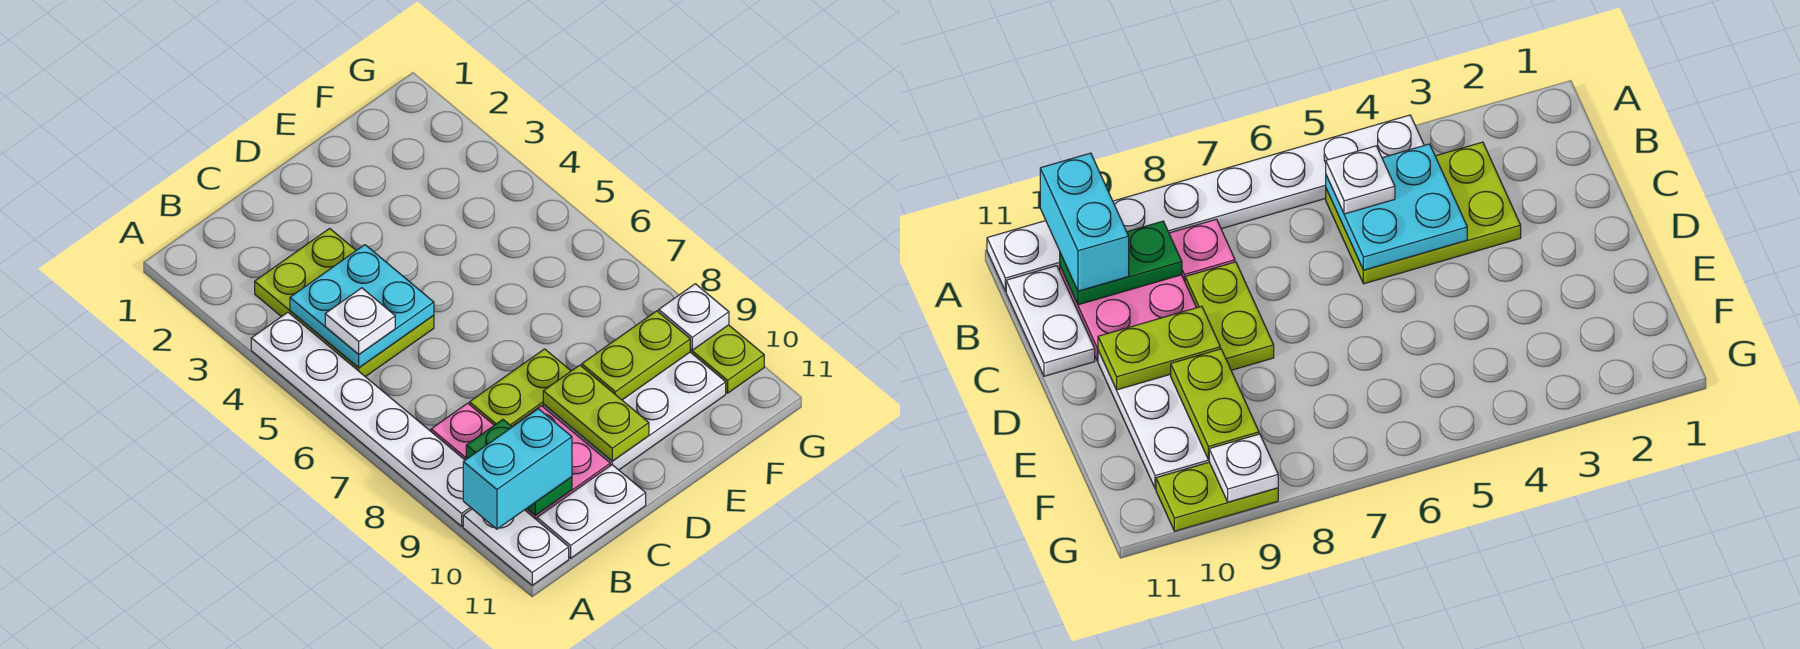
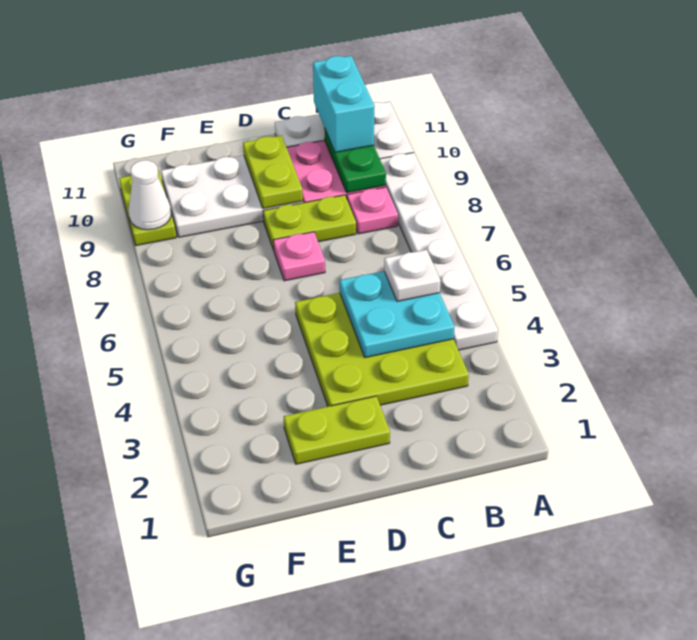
cyan brick A10:B10 level 3 -> cyan brick B10:B11 level 3
lime plate B3:C5 level 1 -> lime plate B3:D5 level 1
none -> pink plate D7 level 1
lime plate E9:F9 level 2 -> lime plate D2:E2 level 1
white plate G9 level 2 -> white cone G9 level 2

